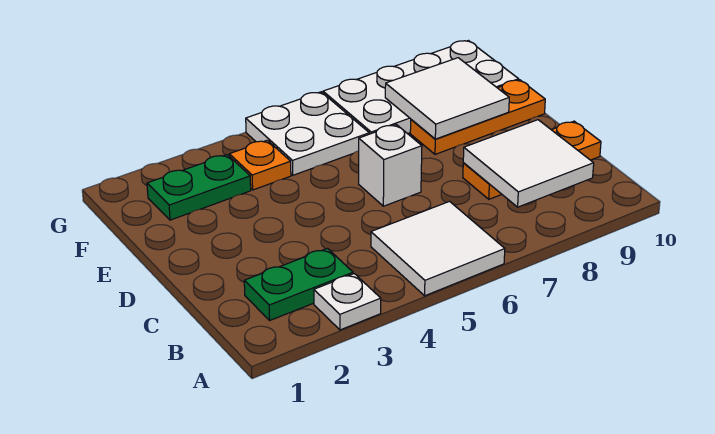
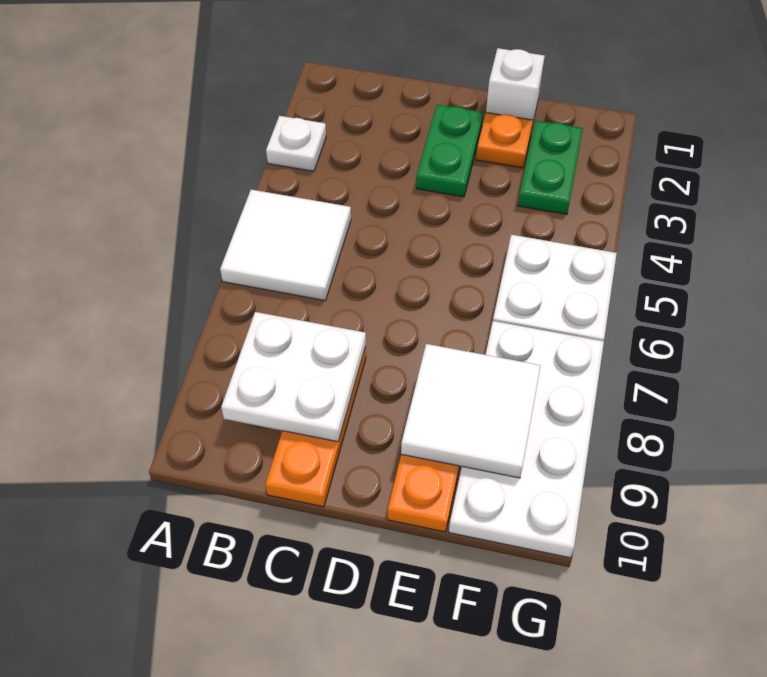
green plate B2:B3 level 1 -> green plate D2:D3 level 1
white tile B8:C9 level 2 -> white plate B8:C9 level 2
white brick D6 level 1 -> white brick E1 level 1
orange plate F4 level 1 -> orange plate E2 level 1

